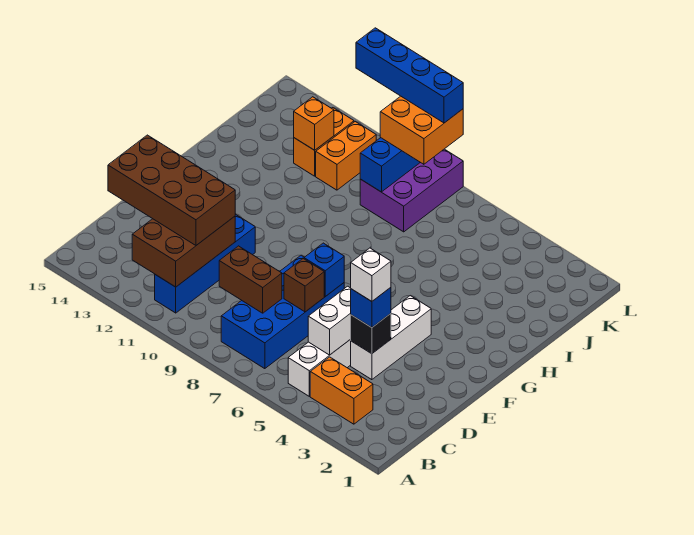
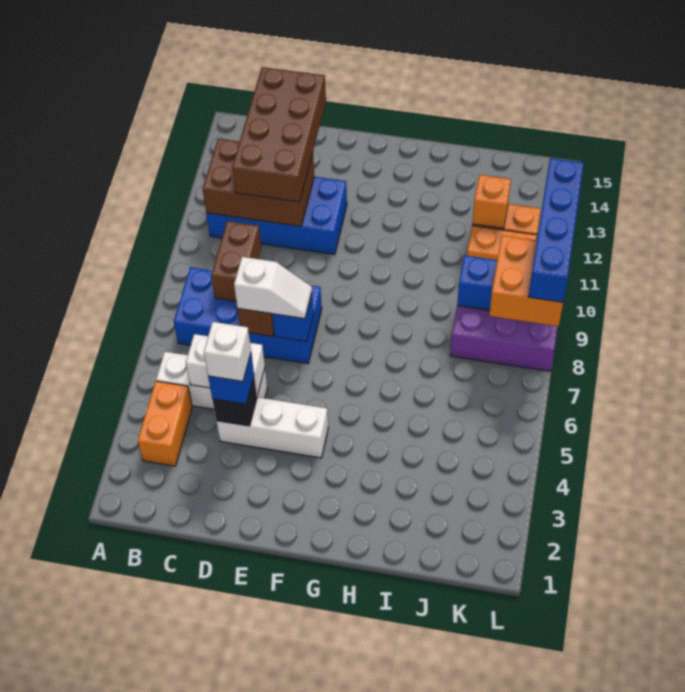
blue brick B11:E11 level 1 -> blue brick B11:E12 level 1
none -> white slope D7:E7 level 3 top D

